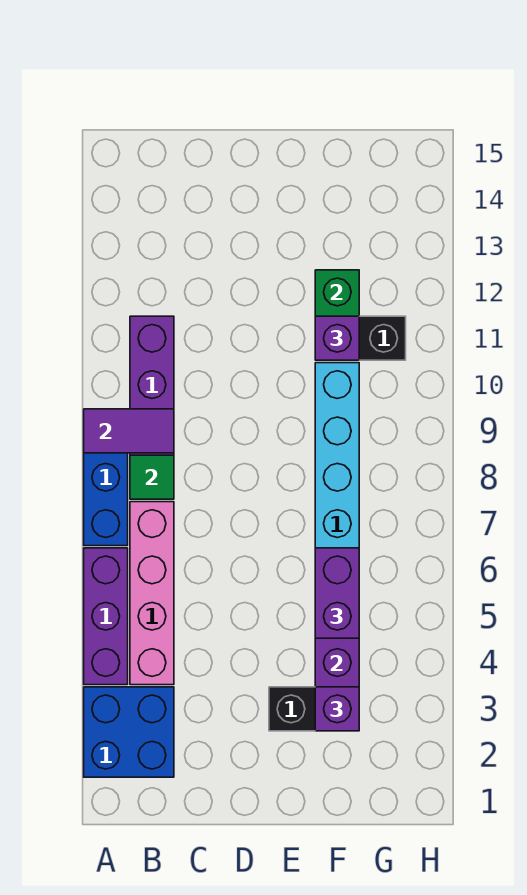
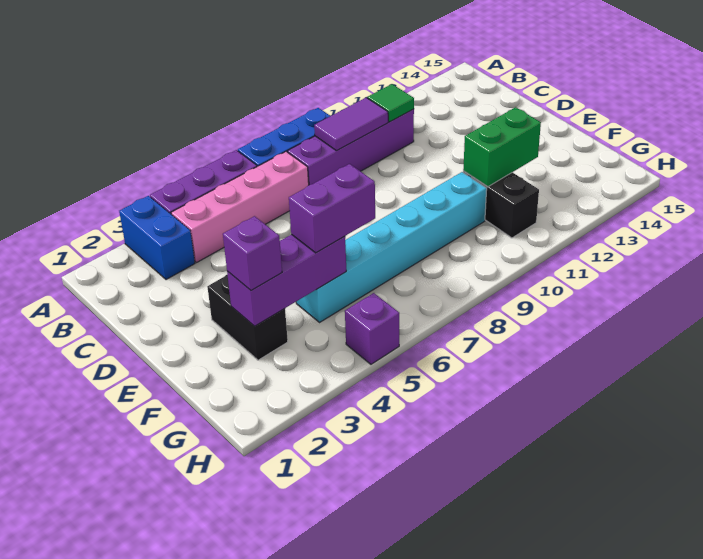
blue brick A2:B3 level 1 -> blue brick A3:B3 level 1
purple tile A9:B9 level 2 -> purple tile B9:B10 level 2
green tile B8 level 2 -> green tile B11 level 2
purple brick F11 level 3 -> purple brick H5 level 1

